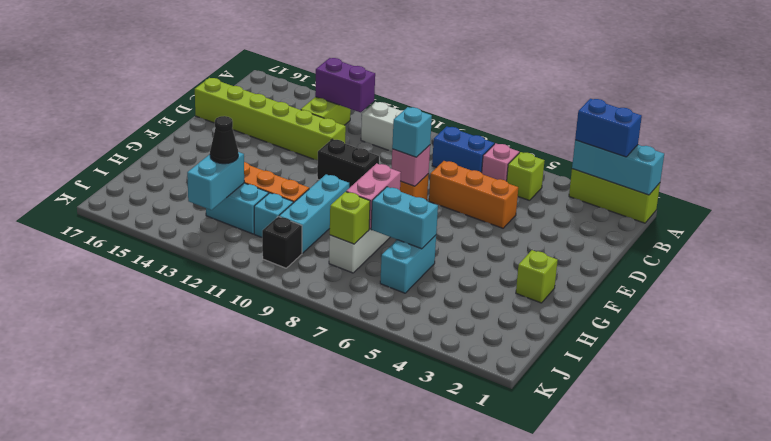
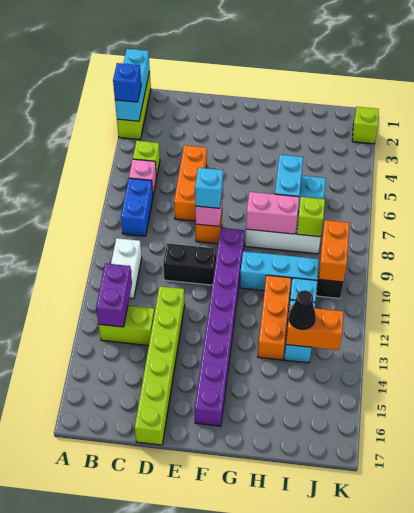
blue brick A2:A3 level 3 -> blue brick A3 level 3
black brick E10:E11 level 1 -> black brick D10:E10 level 1
none -> purple brick F9:F16 level 1
lime brick G2 level 1 -> lime brick K2 level 1
cyan brick I13:J13 level 2 -> orange brick I13:J13 level 2
none -> orange brick J9:J10 level 2

